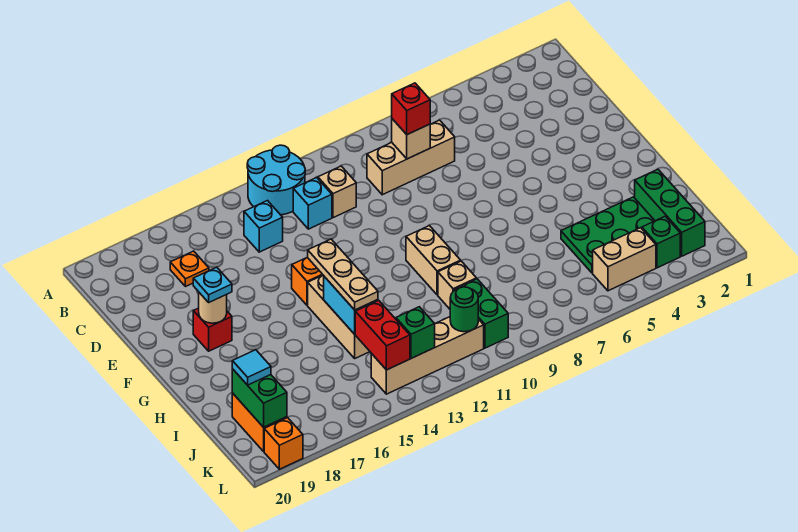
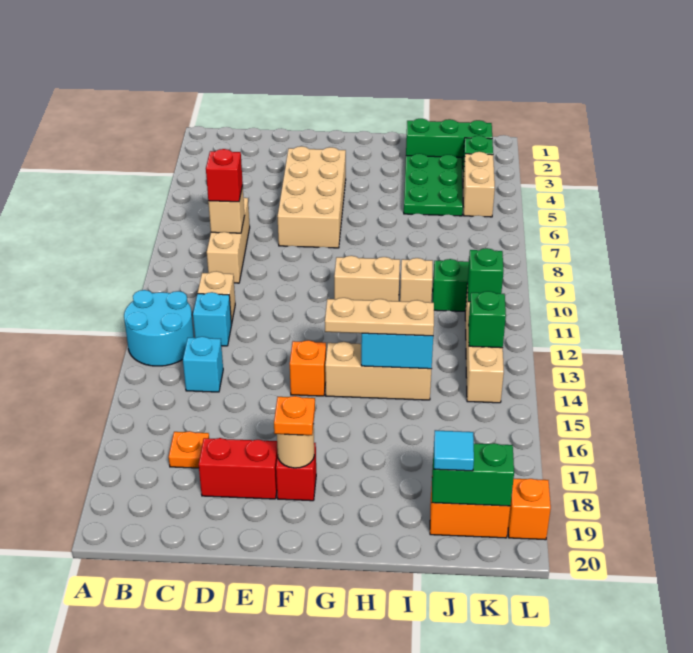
none -> tan brick E4:F7 level 1
cyan plate F18 level 3 -> orange plate F18 level 3
red brick J14:K14 level 2 -> red brick D18:E18 level 1
green round brick K11 level 2 -> green brick K11 level 2

